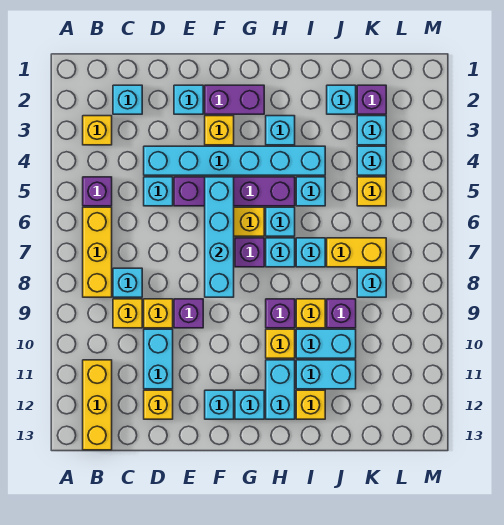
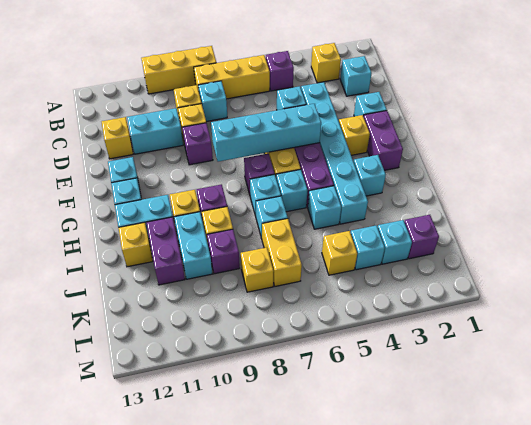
yellow brick B11:B13 level 1 -> yellow brick A8:A10 level 1
cyan brick I11:J11 level 1 -> purple brick I11:J11 level 1
cyan brick J2 level 1 -> none
cyan brick K8 level 1 -> yellow brick K8 level 1

